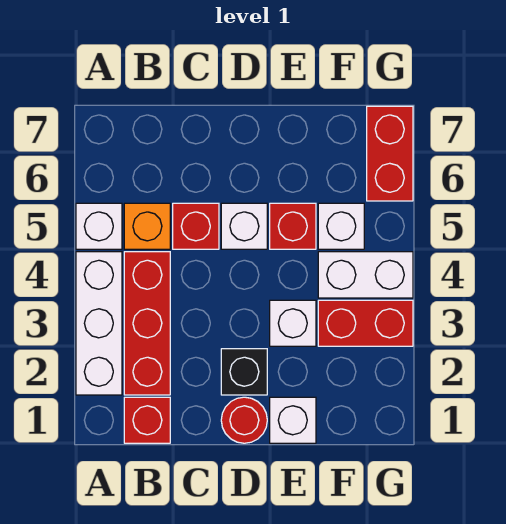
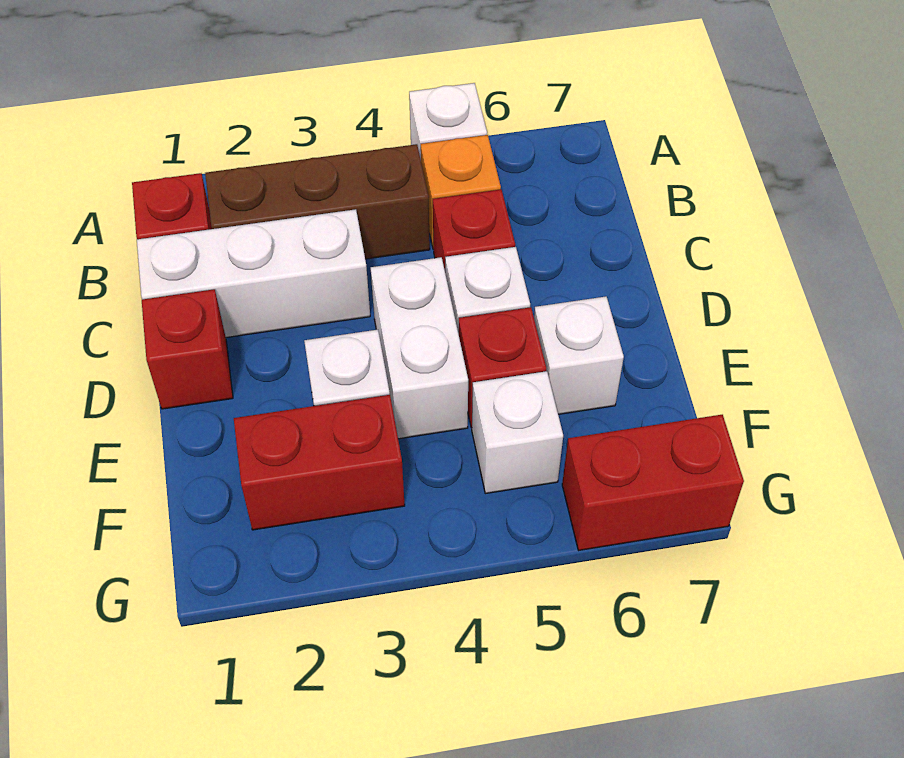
white brick A2:A4 level 1 -> white brick C1:C3 level 1
red brick B2:B4 level 1 -> brown brick B2:B4 level 1
red round brick D1 level 1 -> red brick D1 level 1
black brick D2 level 1 -> none
white brick E1 level 1 -> white brick E6 level 1
red brick F3:G3 level 1 -> red brick F2:F3 level 1
white brick F4:G4 level 1 -> white brick D4:E4 level 1

